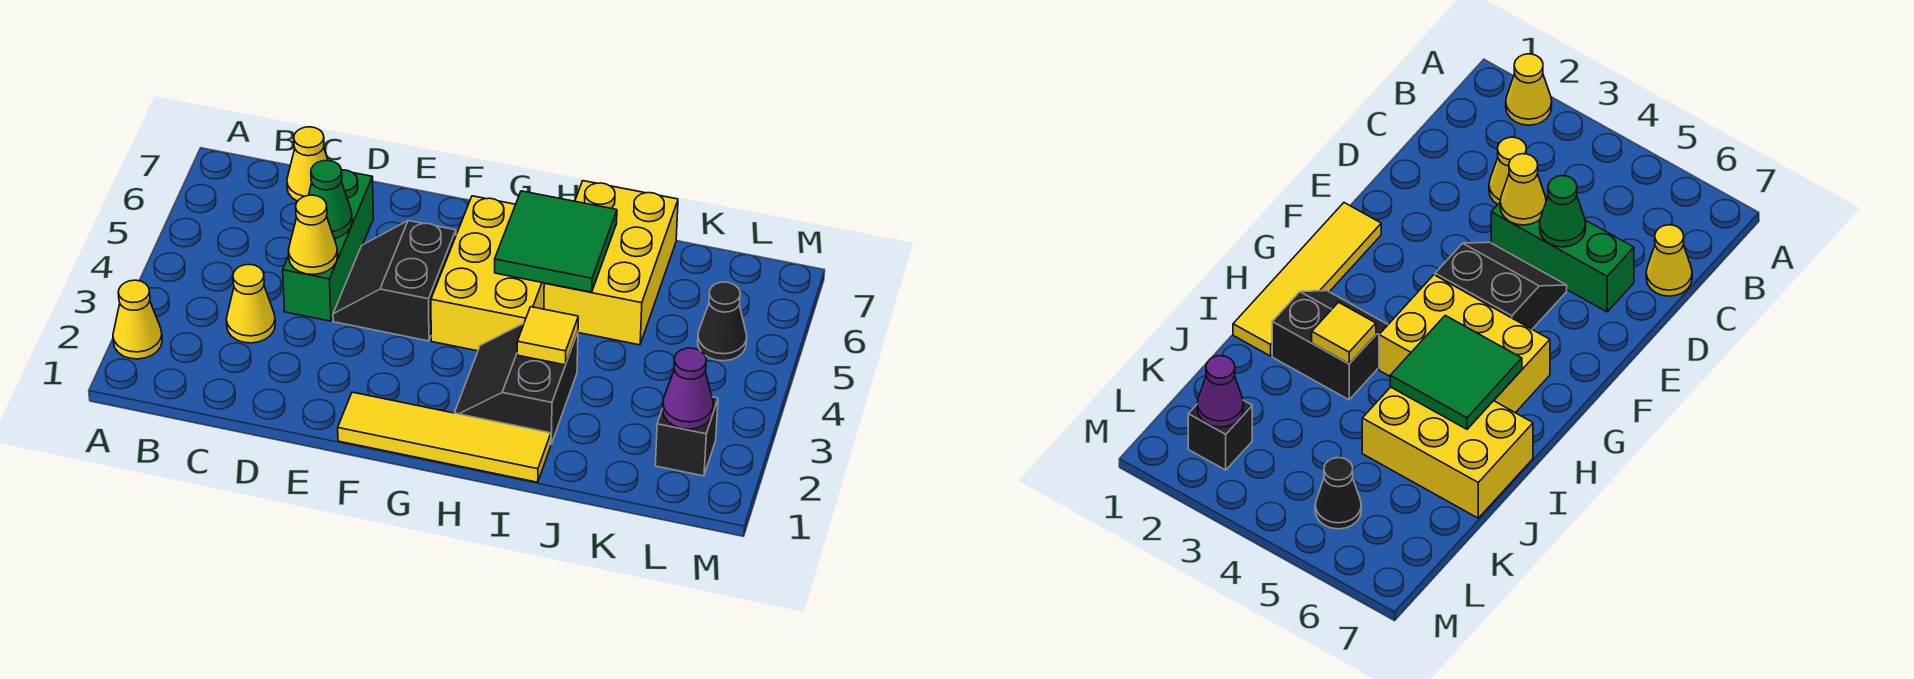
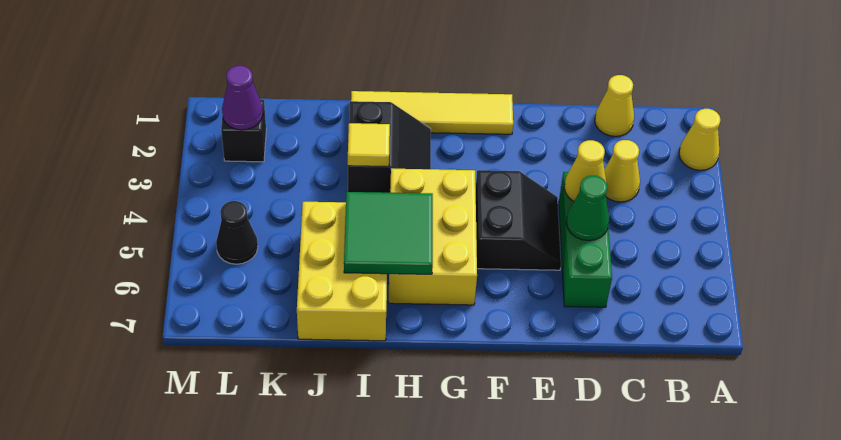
yellow cone C7 level 1 -> yellow cone C1 level 1

